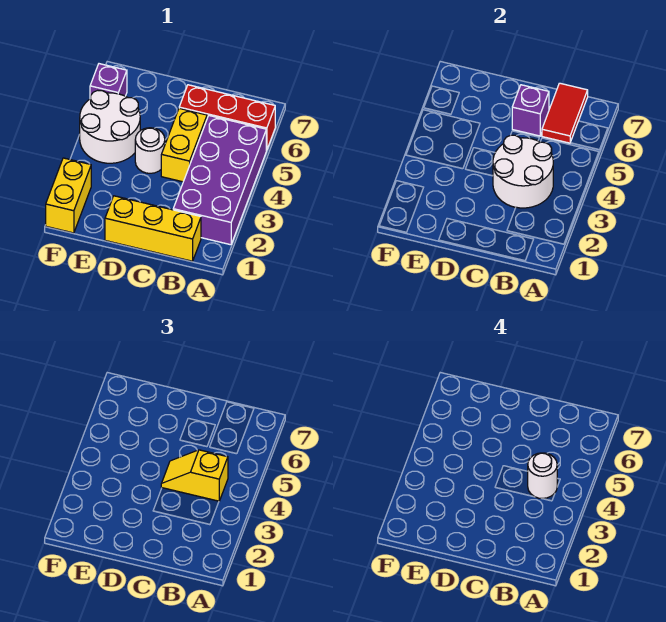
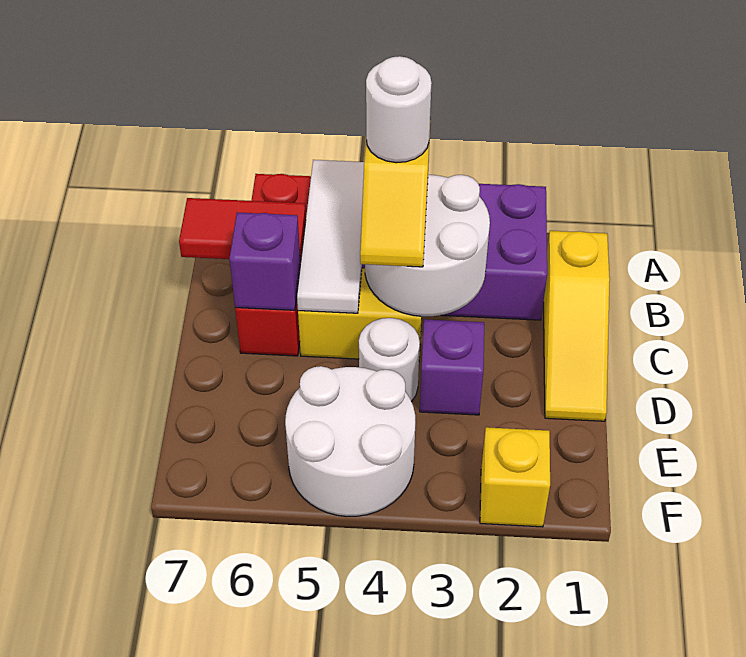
none -> white tile A5:C5 level 2
yellow brick B1:D1 level 1 -> yellow slope B1:D1 level 1 top B
yellow brick F1:F2 level 1 -> yellow brick F2 level 1
purple brick F6 level 1 -> purple brick D3 level 1

